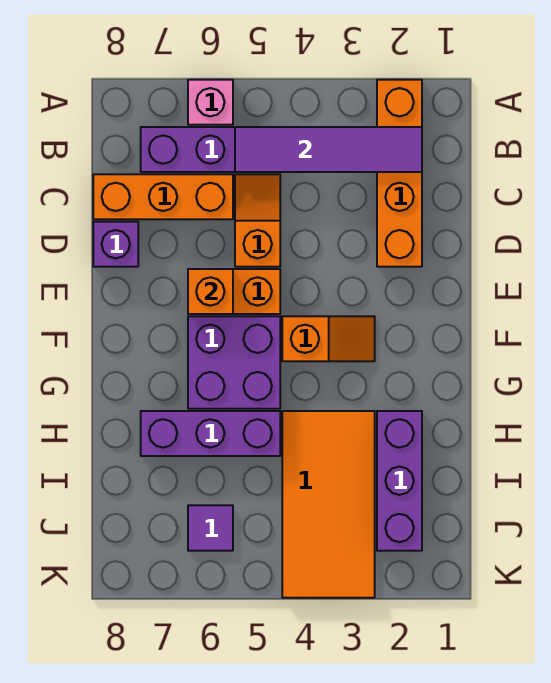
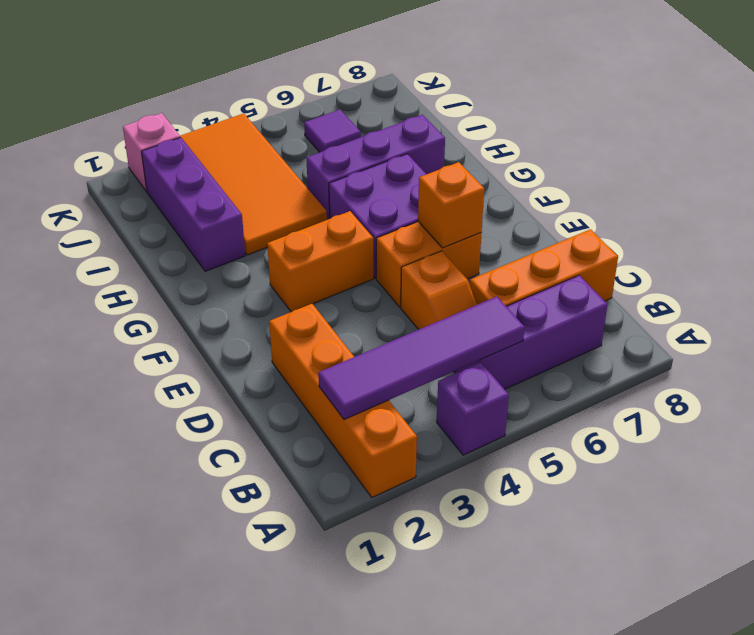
pink brick A6 level 1 -> pink brick K2 level 1
purple brick D8 level 1 -> purple brick A4 level 1
orange slope F3:F4 level 1 top 4 -> orange brick F3:F4 level 1

